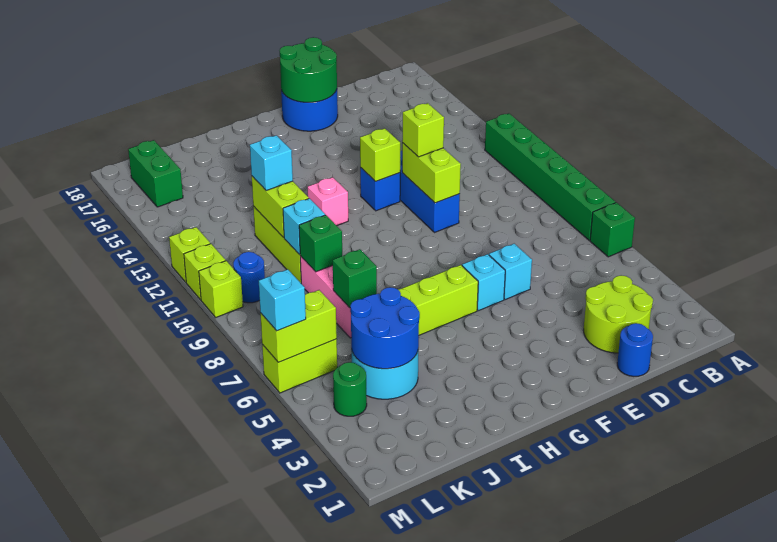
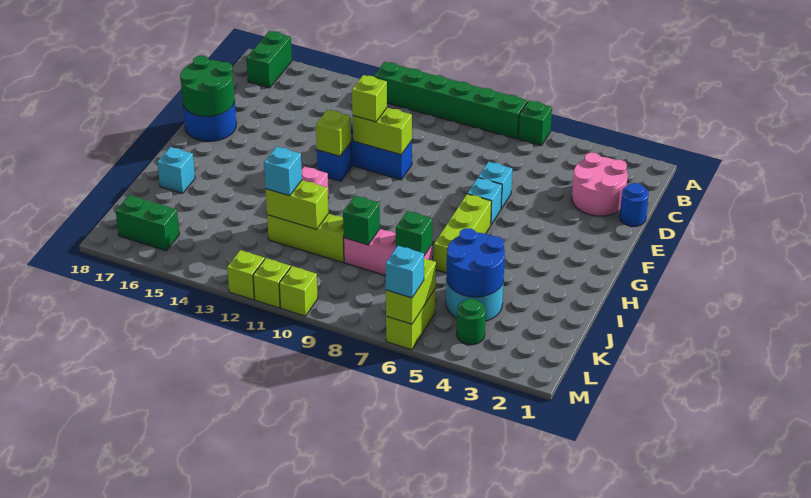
none -> green brick A17:B17 level 1
lime round brick C2:D3 level 1 -> pink round brick C2:D3 level 1
cyan brick J10 level 2 -> cyan brick I17 level 1
blue round brick L10 level 1 -> none

